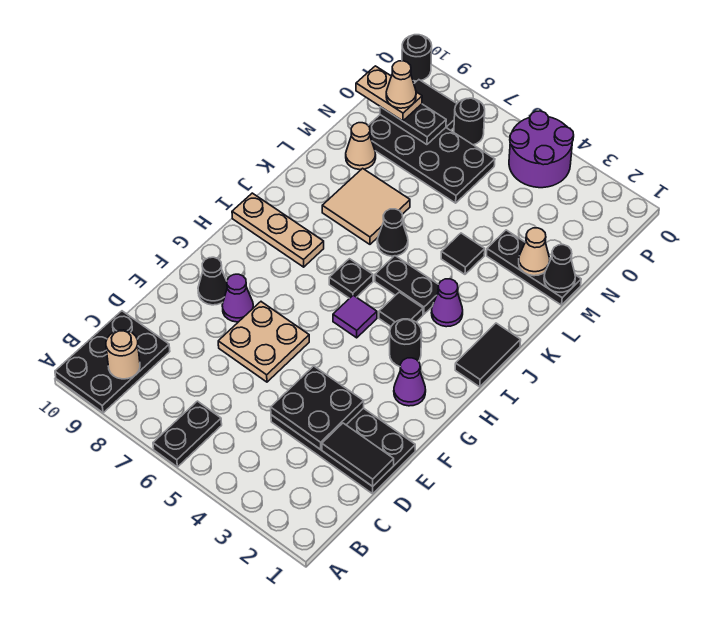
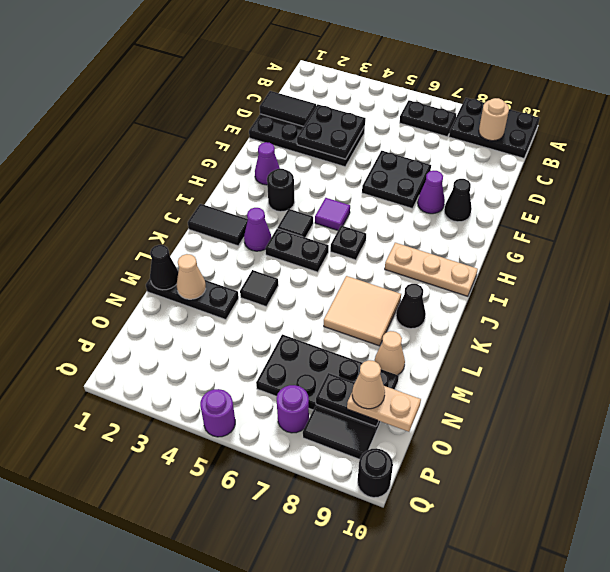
black plate A6:B6 level 1 -> black plate B6:B7 level 1
black plate A9:C10 level 1 -> black plate A8:B10 level 1
tan plate E6:F7 level 1 -> black plate E6:F7 level 1
black tile I1:J1 level 1 -> black tile J1:J2 level 1
black cone K6 level 1 -> black cone K9 level 1
purple round brick P4:Q5 level 1 -> purple round brick Q5 level 1
black round brick P7 level 1 -> purple round brick P7 level 1

